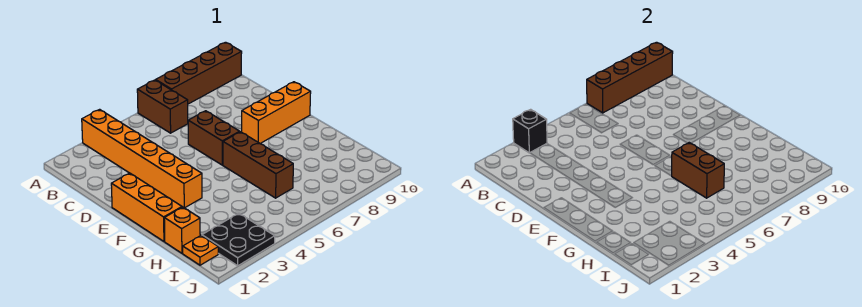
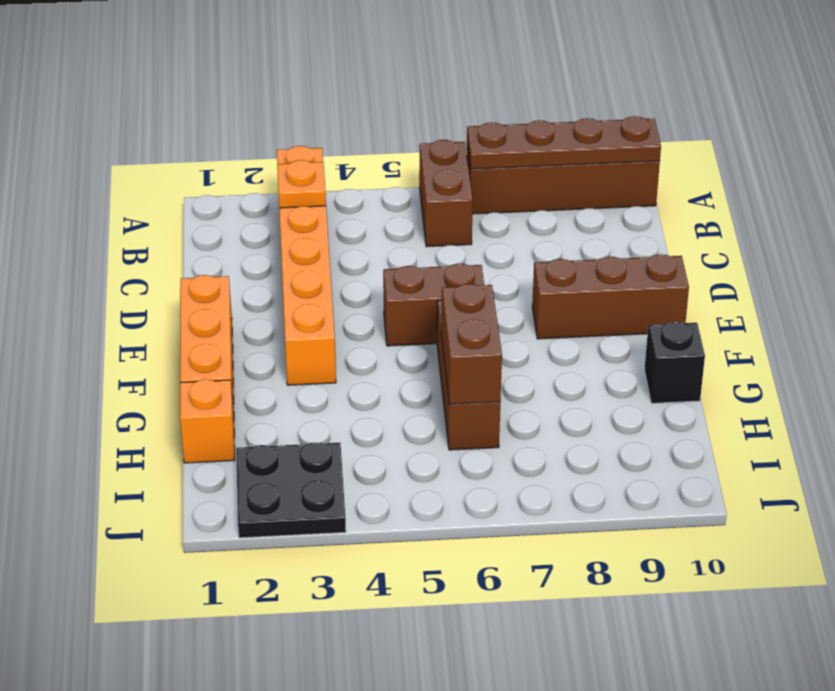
black brick A3 level 2 -> black brick G10 level 1
brown brick A7:A10 level 2 -> brown plate A7:A10 level 2
brown brick D6:E6 level 1 -> brown brick E5:E6 level 1
orange brick E8:E10 level 1 -> brown brick E8:E10 level 1
orange plate I1 level 1 -> orange plate B3 level 2

